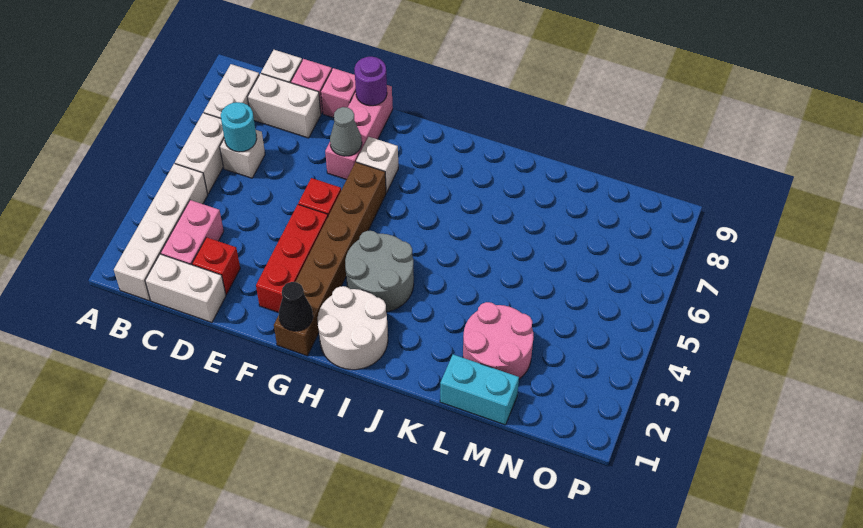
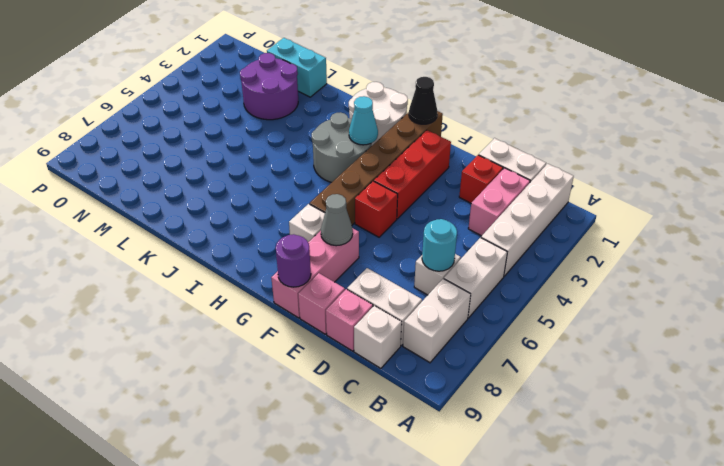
none -> cyan cone H3 level 2
pink round brick L2:M3 level 1 -> purple round brick L2:M3 level 1

